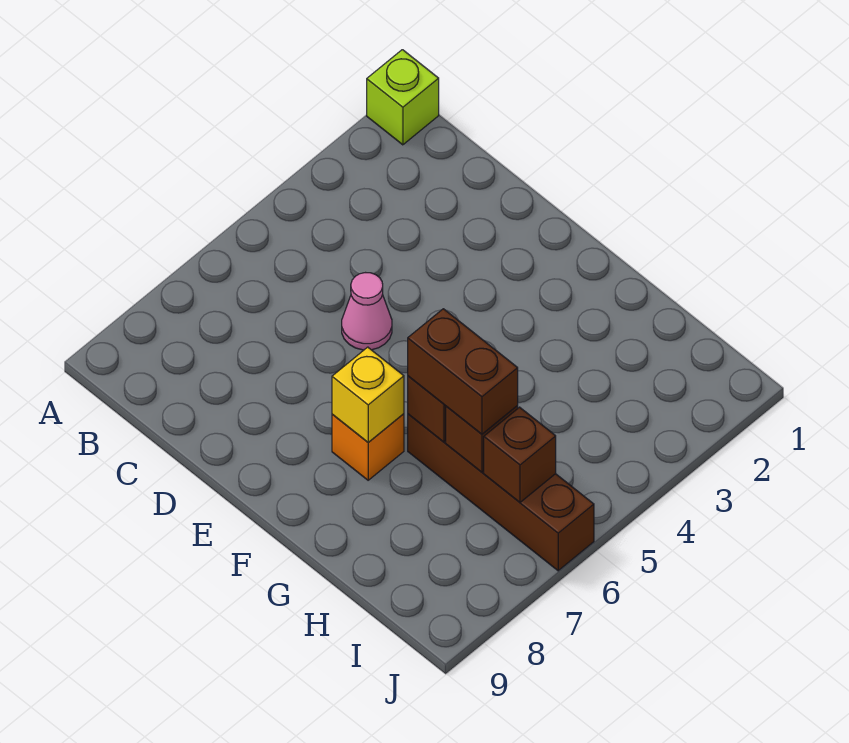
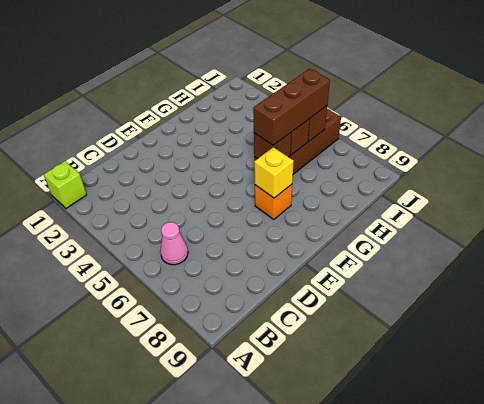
pink cone D5 level 1 -> pink cone B6 level 1
brown brick G6:H6 level 3 -> brown brick G6:I6 level 3

